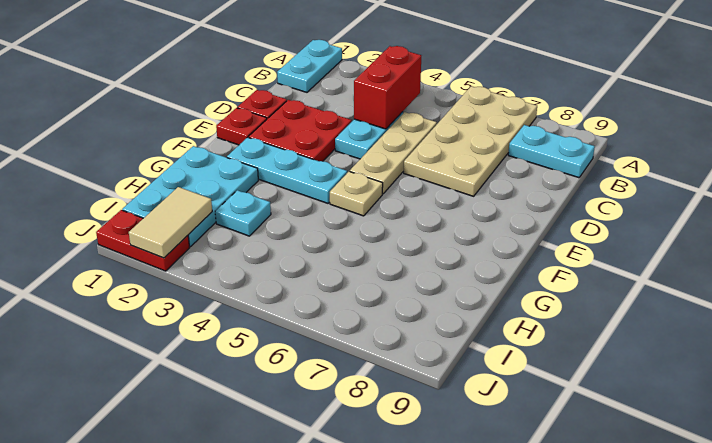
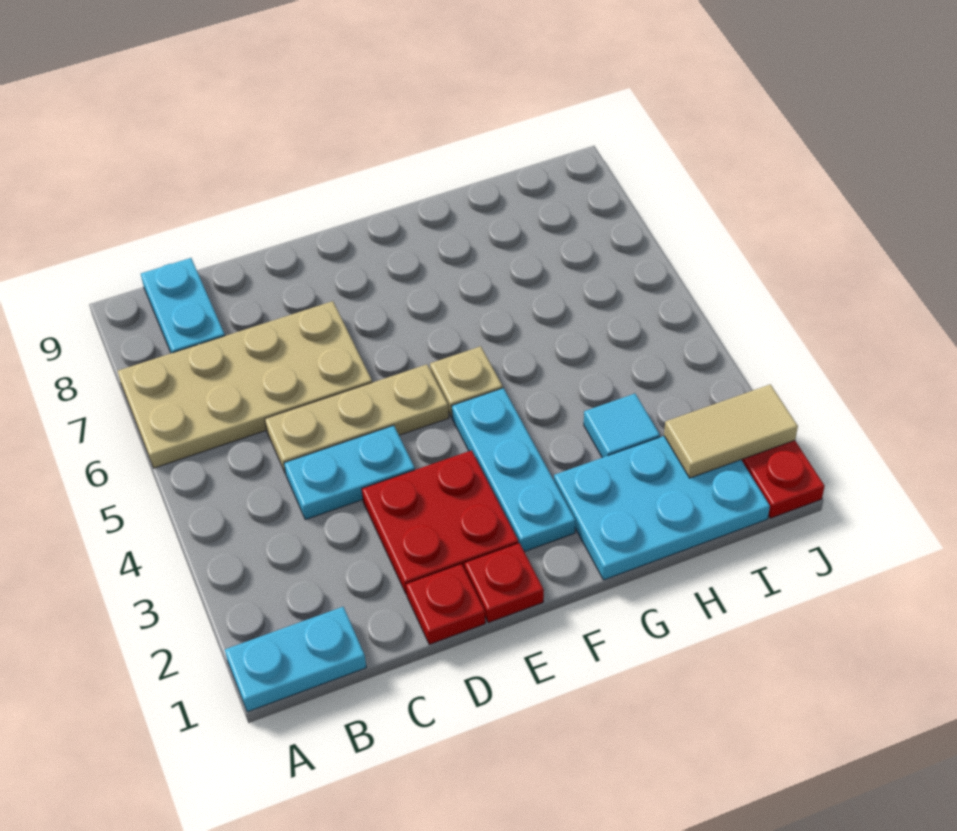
red brick B4:C4 level 2 -> none
cyan plate H3 level 1 -> cyan tile H3 level 1

